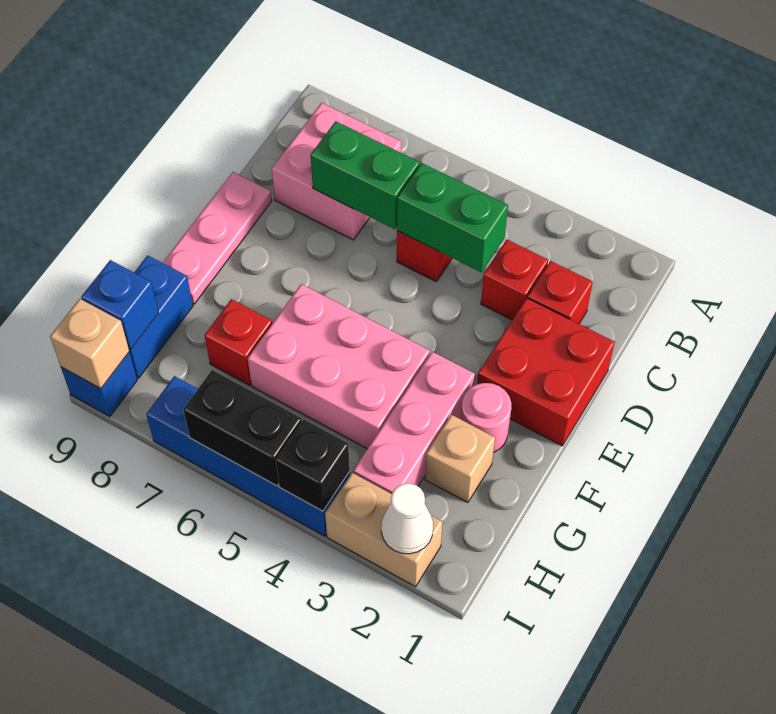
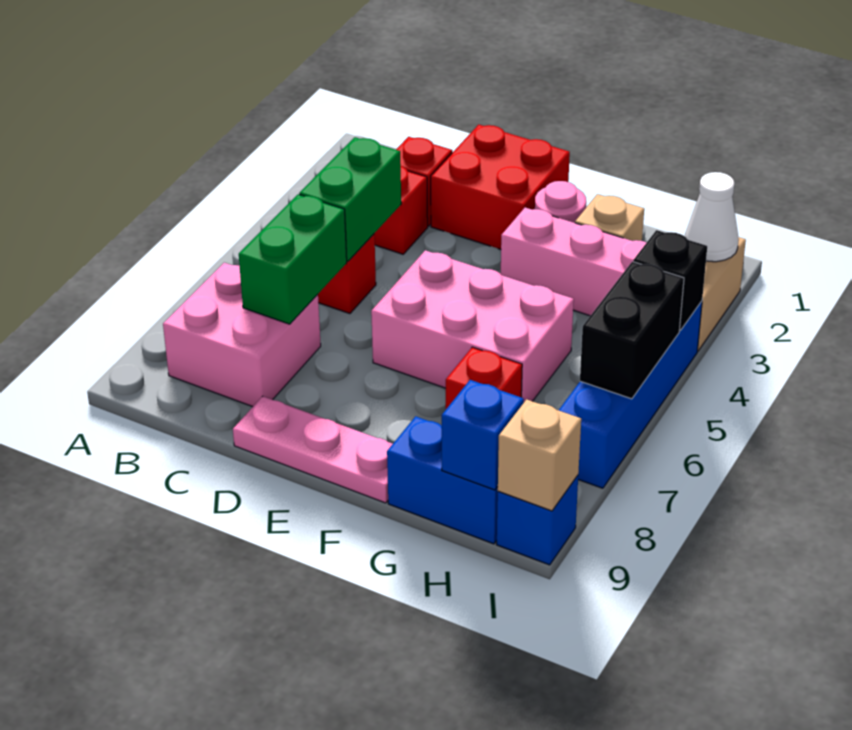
pink brick F4:G6 level 1 -> pink brick E5:G6 level 1

